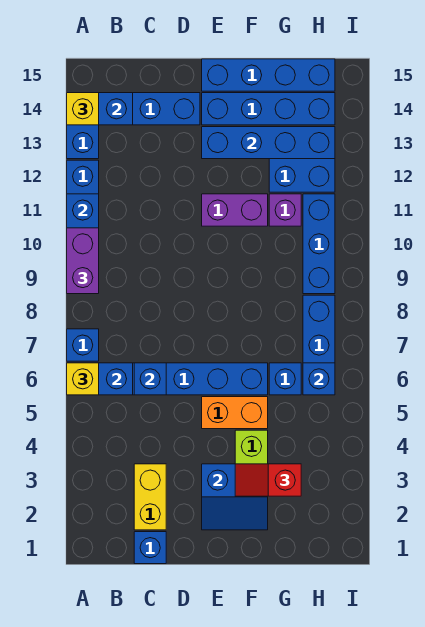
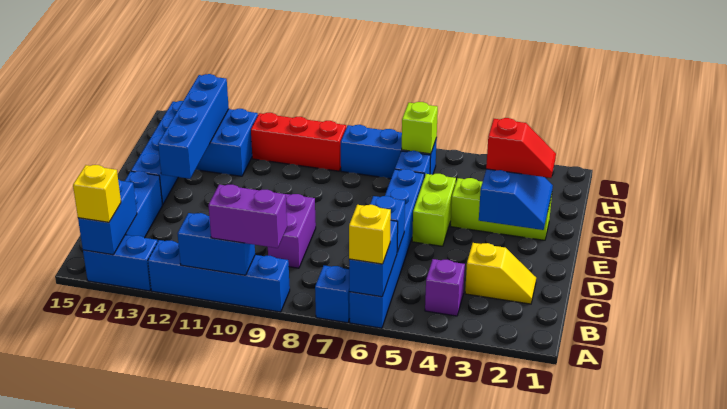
blue brick C1 level 1 -> none
yellow brick C2:C3 level 1 -> yellow slope C2:C3 level 1 top 3
orange brick E5:F5 level 1 -> lime brick E5:F5 level 1
purple brick E11:F11 level 1 -> purple brick C9:D9 level 1
blue brick E15:H15 level 1 -> none
red slope F3:G3 level 3 top G -> red slope F2:F3 level 3 top 3
purple brick G11 level 1 -> purple brick B4 level 1
blue brick H6 level 2 -> lime brick H6 level 2
blue brick H9:H11 level 1 -> red brick H9:H11 level 1

